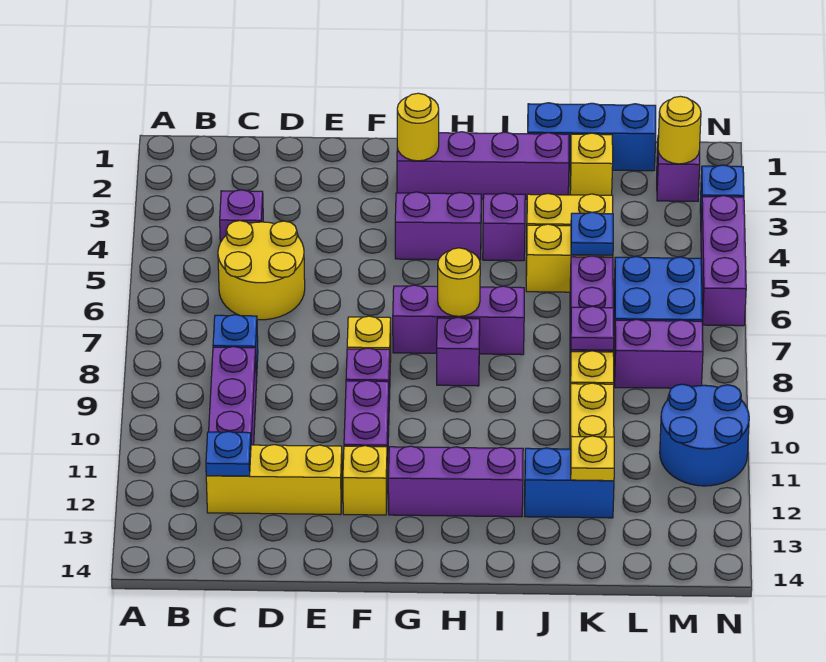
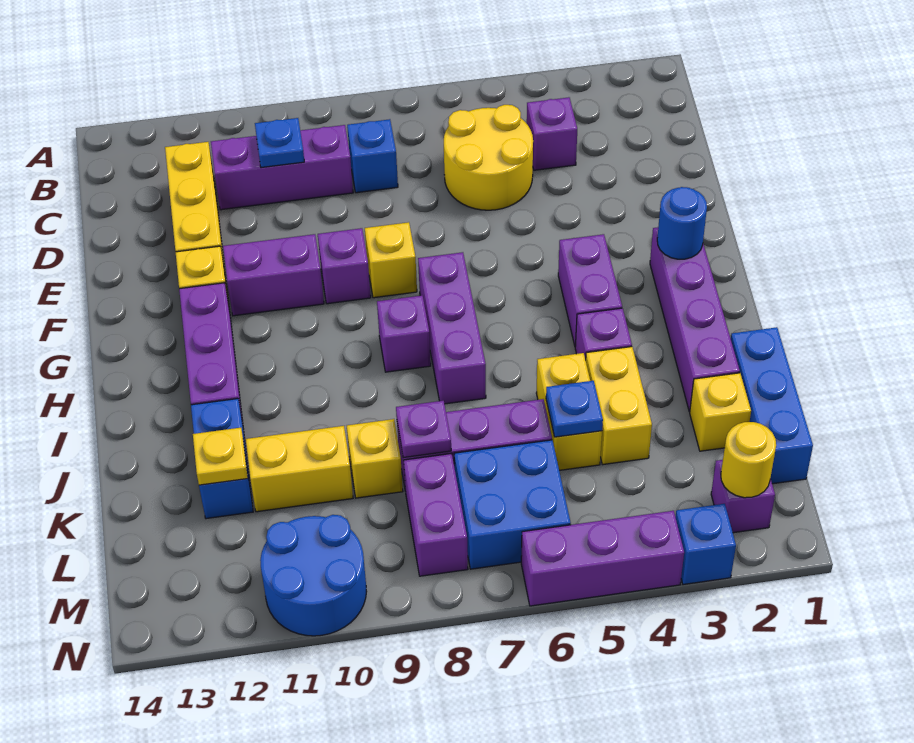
blue plate C12 level 2 -> blue plate C10 level 2
yellow round brick G2 level 2 -> blue round brick G2 level 2
yellow round brick H7 level 2 -> none

